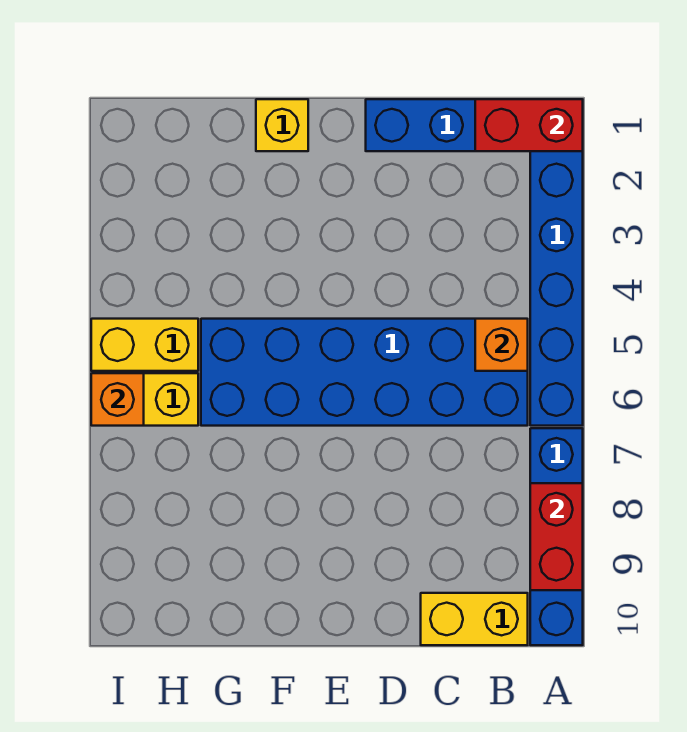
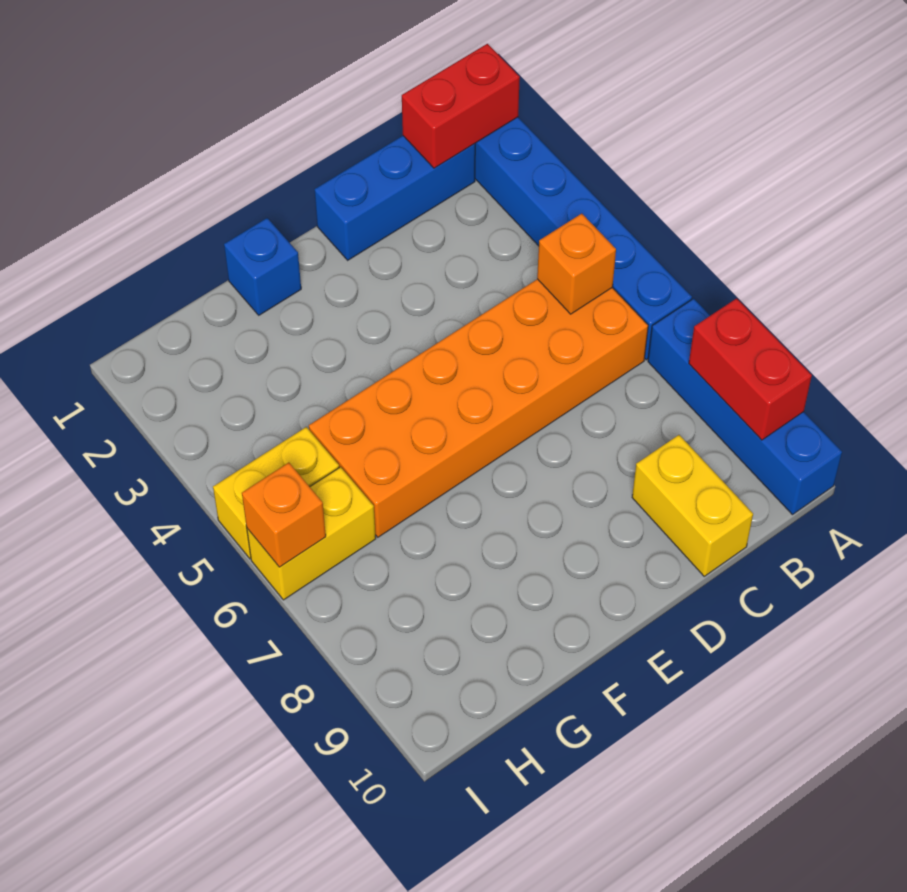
blue brick B5:G6 level 1 -> orange brick B5:G6 level 1
yellow brick B10:C10 level 1 -> yellow brick C9:C10 level 1
yellow brick F1 level 1 -> blue brick F1 level 1

